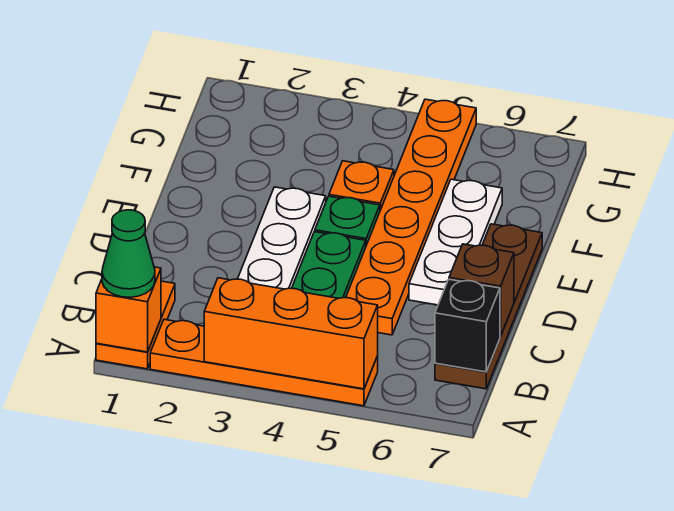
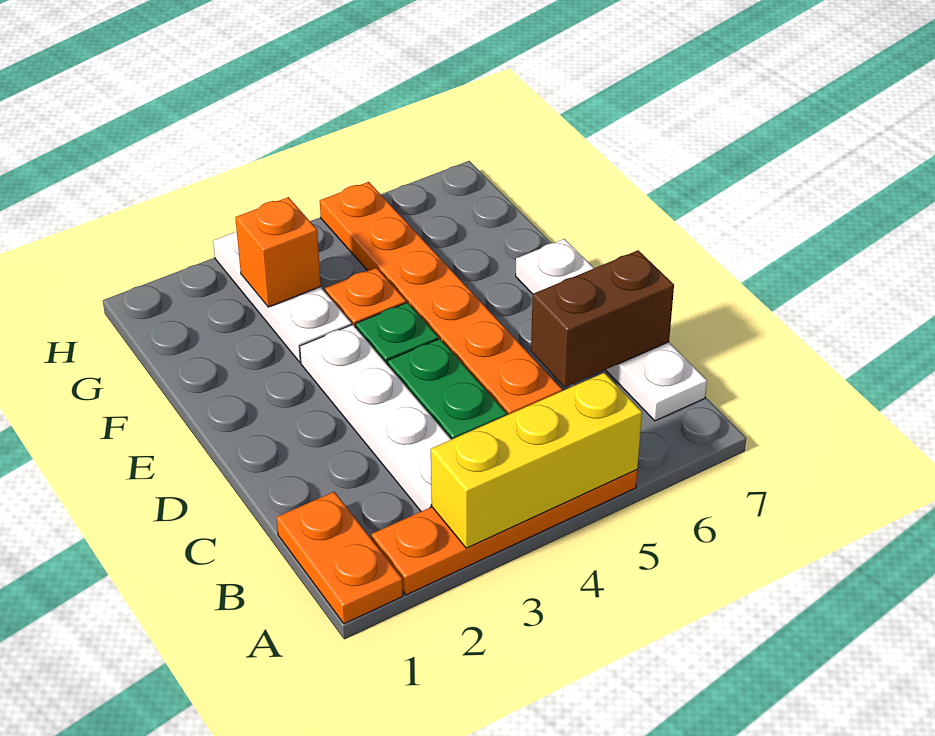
orange brick A1 level 2 -> orange brick G3 level 2
green cone A1 level 3 -> none
orange brick A3:A5 level 2 -> yellow brick A3:A5 level 2
brown plate B7:E7 level 1 -> white plate B7:E7 level 1
black brick B7 level 2 -> none
brown brick C7 level 2 -> brown brick C6:C7 level 2
white plate D6:F6 level 1 -> white plate F3:H3 level 1

